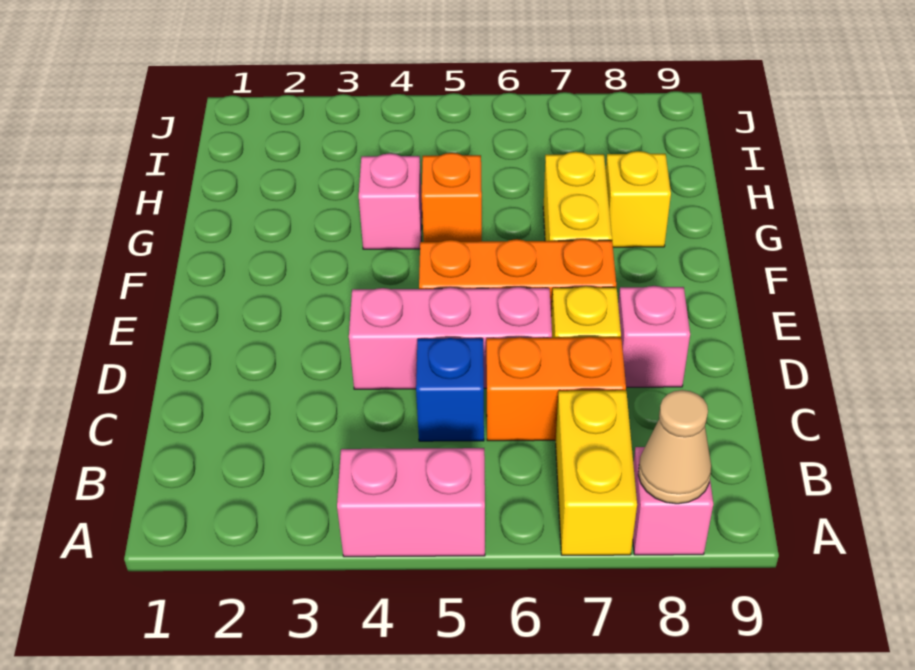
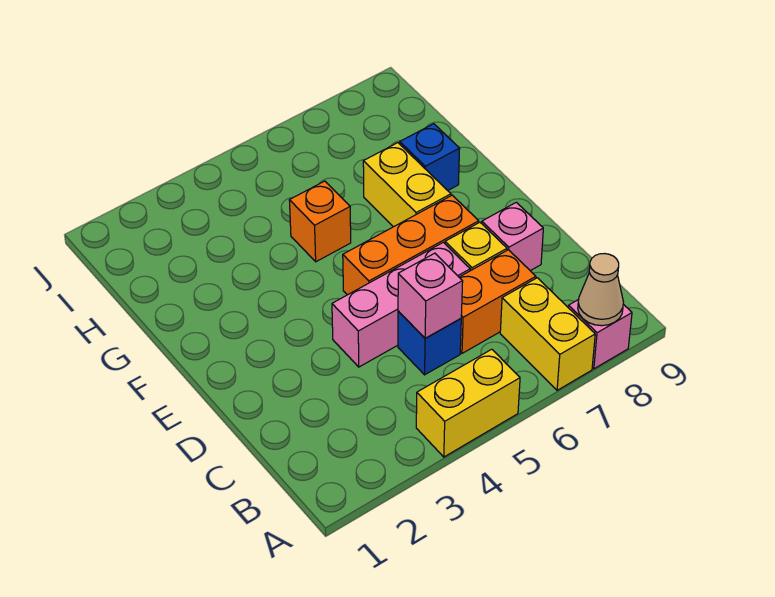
pink brick A4:A5 level 1 -> yellow brick A4:A5 level 1
pink brick G4 level 1 -> pink brick C5 level 2
yellow brick G8 level 1 -> blue brick G8 level 1

